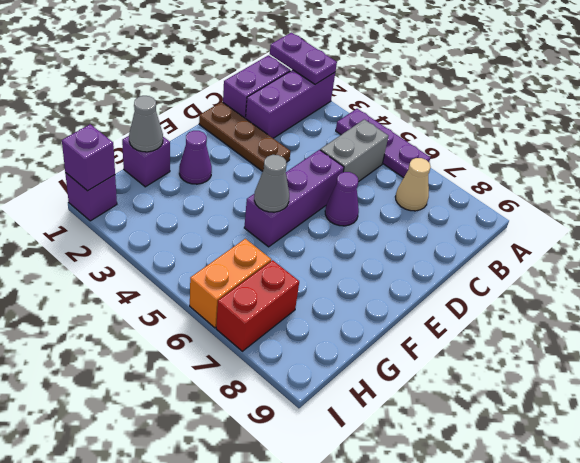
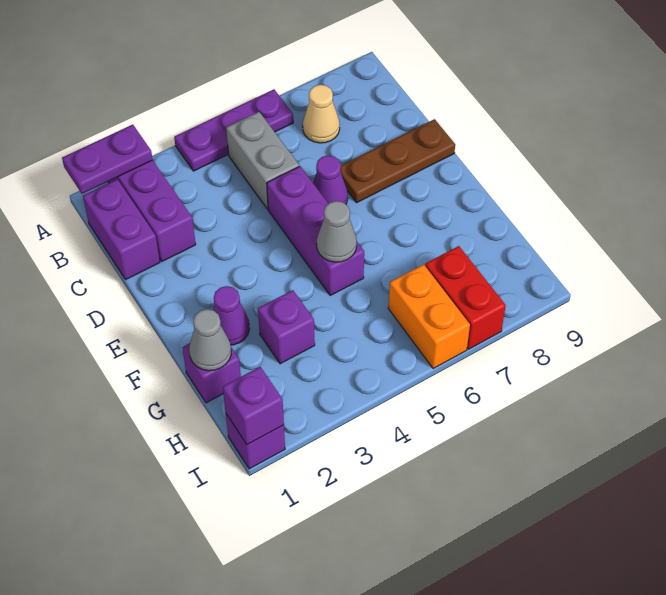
brown plate D1:D3 level 1 -> brown plate D7:D9 level 1
none -> purple brick G3 level 1

